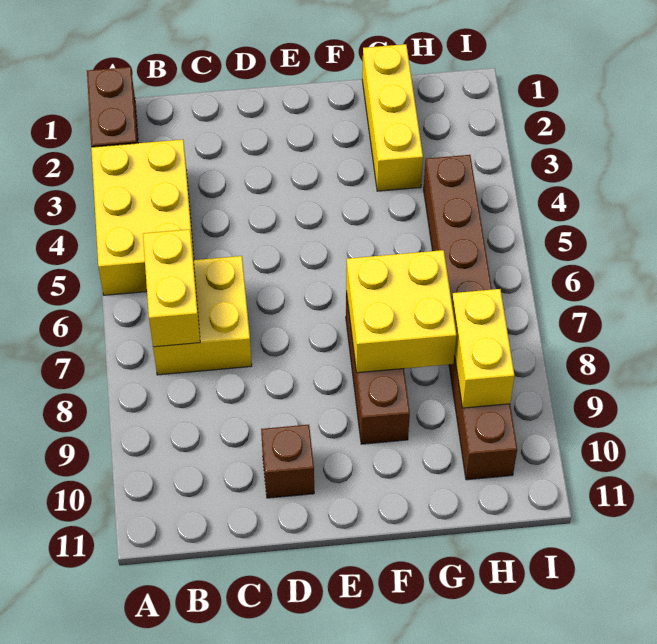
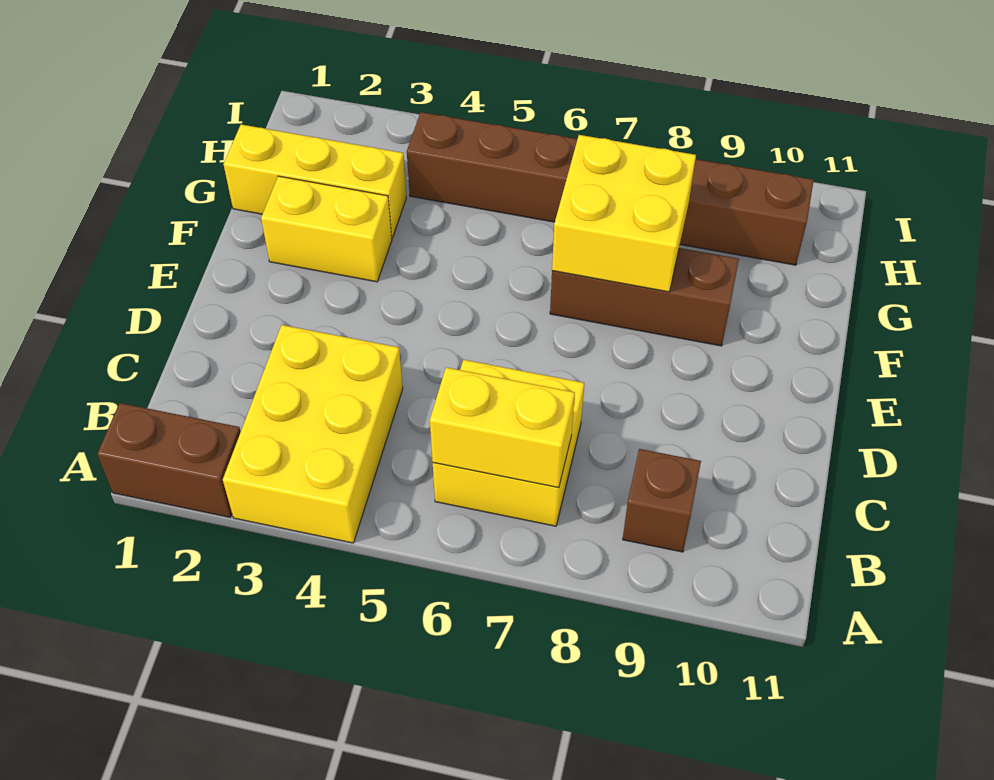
yellow brick A3:B5 level 1 -> yellow brick A3:C4 level 1
brown brick D10 level 1 -> brown brick B9 level 1
yellow brick H8:H9 level 2 -> yellow brick F2:F3 level 1

